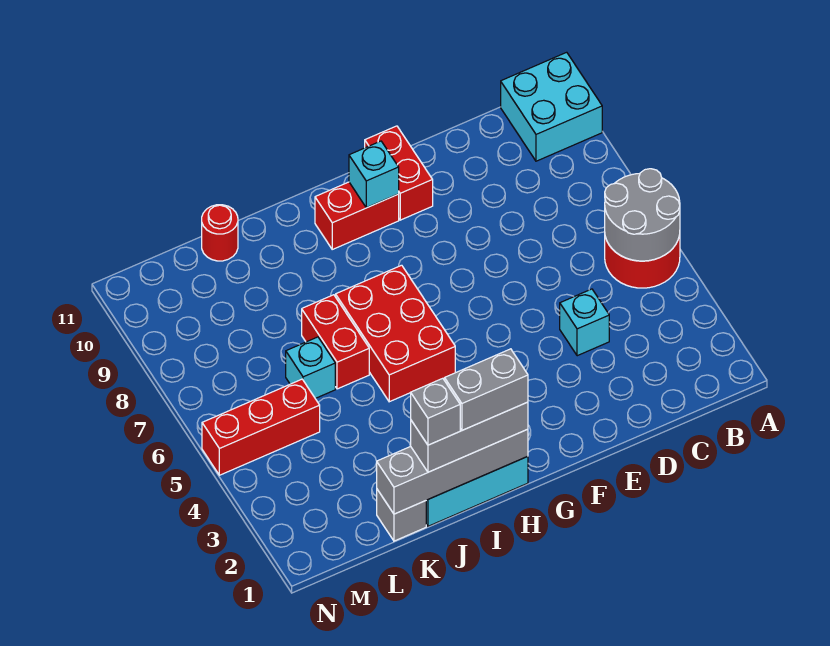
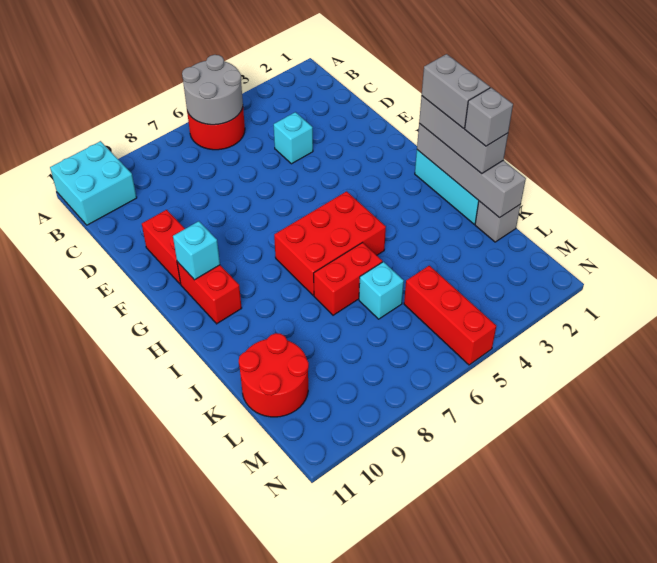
red brick F10:F11 level 1 -> red brick E10:F10 level 1
red round brick K11 level 1 -> red round brick K10:L11 level 1

